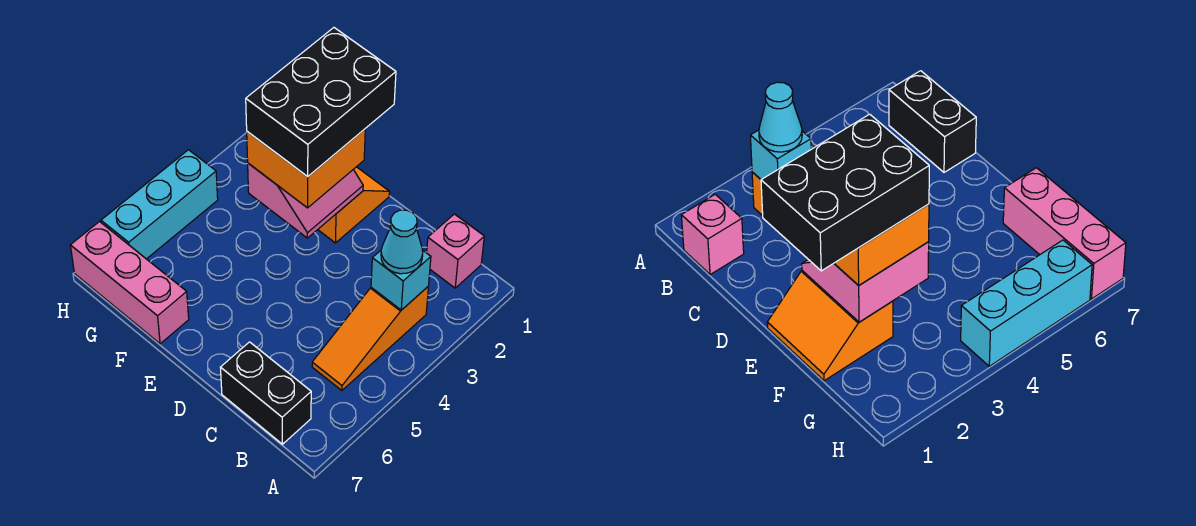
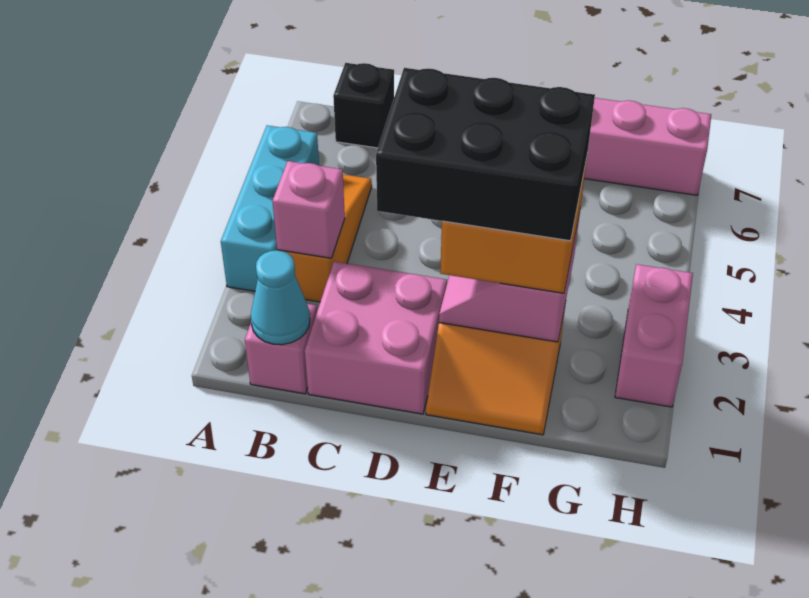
cyan brick B3 level 2 -> pink brick B3 level 2
cyan cone B3 level 3 -> cyan cone B1 level 2
black brick B7:C7 level 1 -> black brick B7 level 1
none -> pink brick C1:D2 level 1
black brick E1:F3 level 4 -> black brick D2:F3 level 4
none -> pink brick H2:H3 level 1
cyan brick H4:H6 level 1 -> cyan brick A3:A5 level 1

